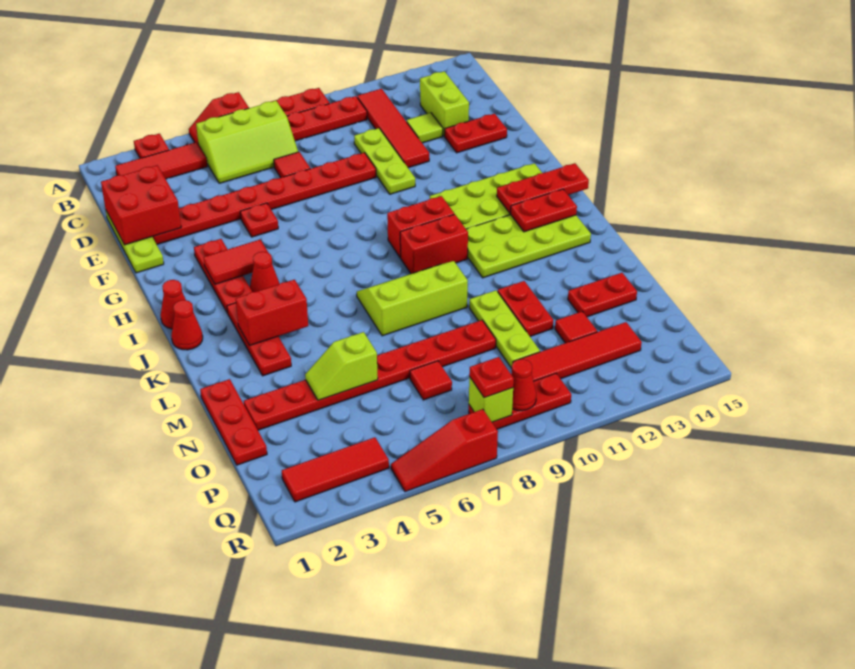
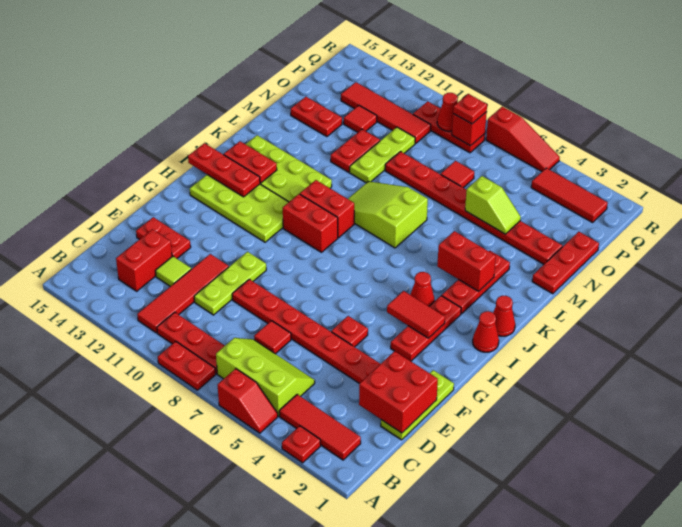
lime brick C13:D13 level 1 -> red brick C13:D13 level 1
lime slope K7:L9 level 1 top L -> lime slope K7:L9 level 1 top 7
lime brick Q8 level 2 -> red brick Q8 level 2

